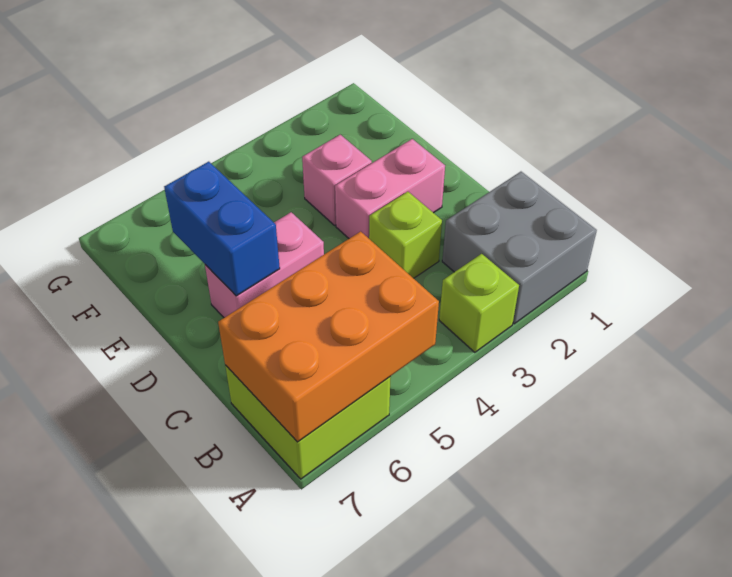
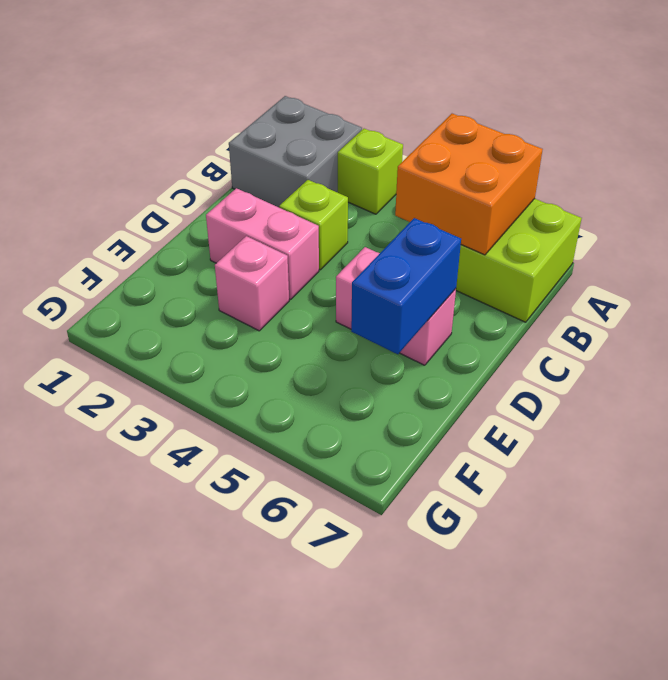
orange brick A5:B7 level 2 -> orange brick A5:B6 level 2

